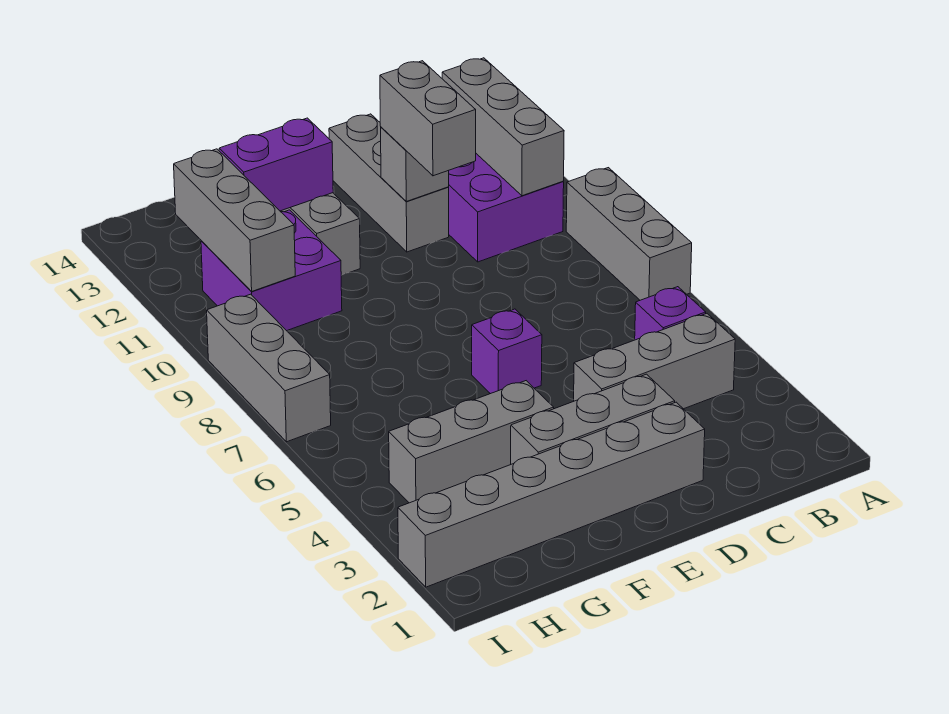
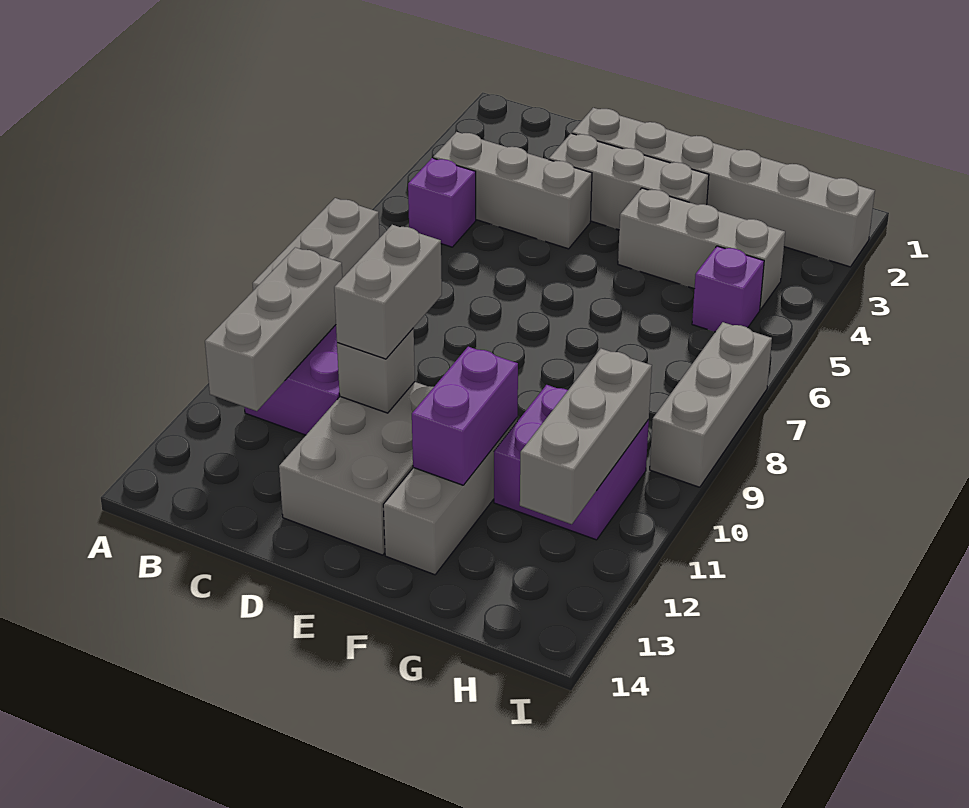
grey brick D11:D13 level 1 -> grey brick D11:E13 level 1
purple brick E6 level 1 -> purple brick H5 level 1
purple brick F12:G12 level 2 -> purple brick F11:F12 level 2

